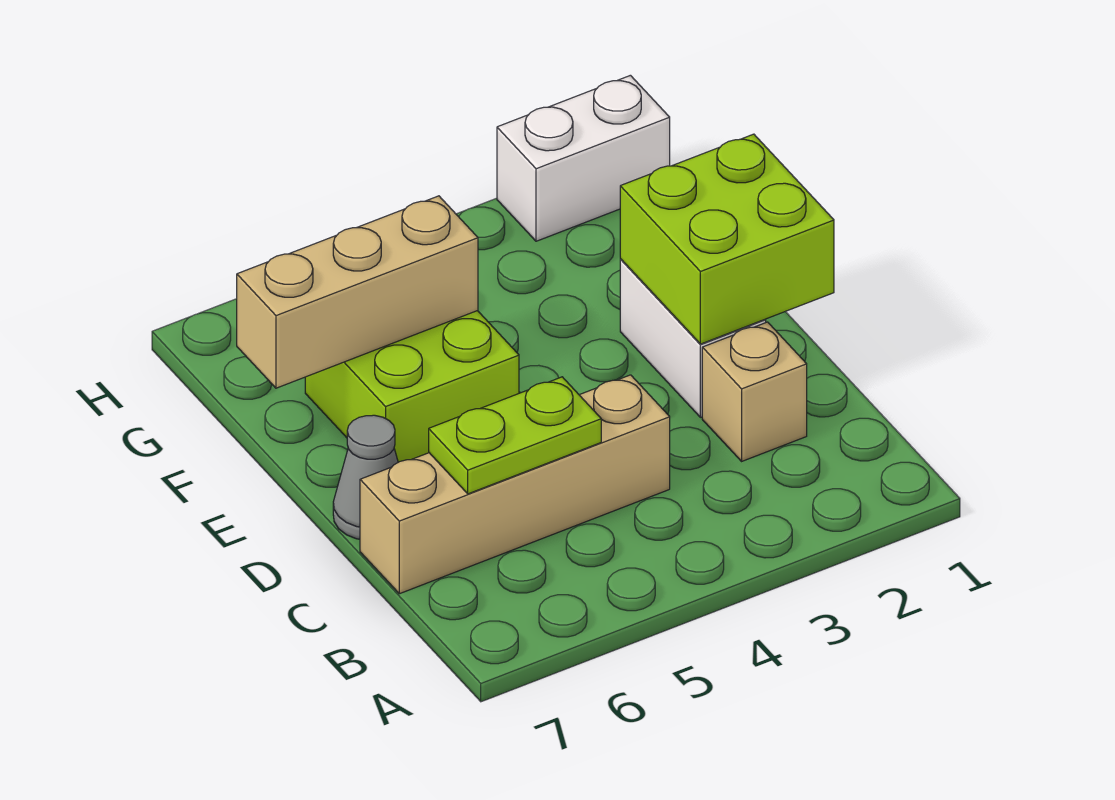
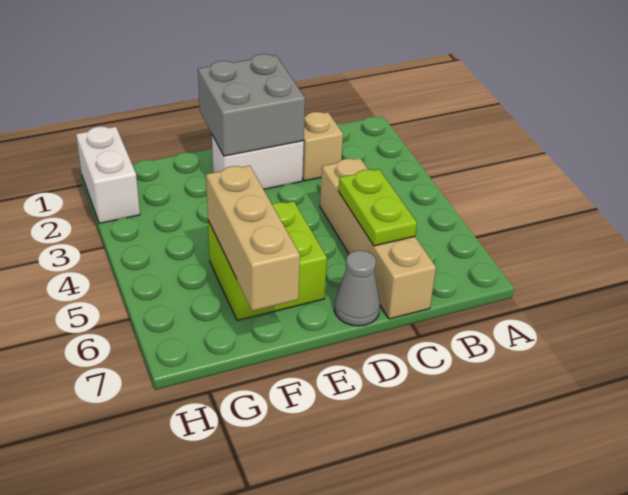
lime brick D1:E2 level 2 -> grey brick D1:E2 level 2

